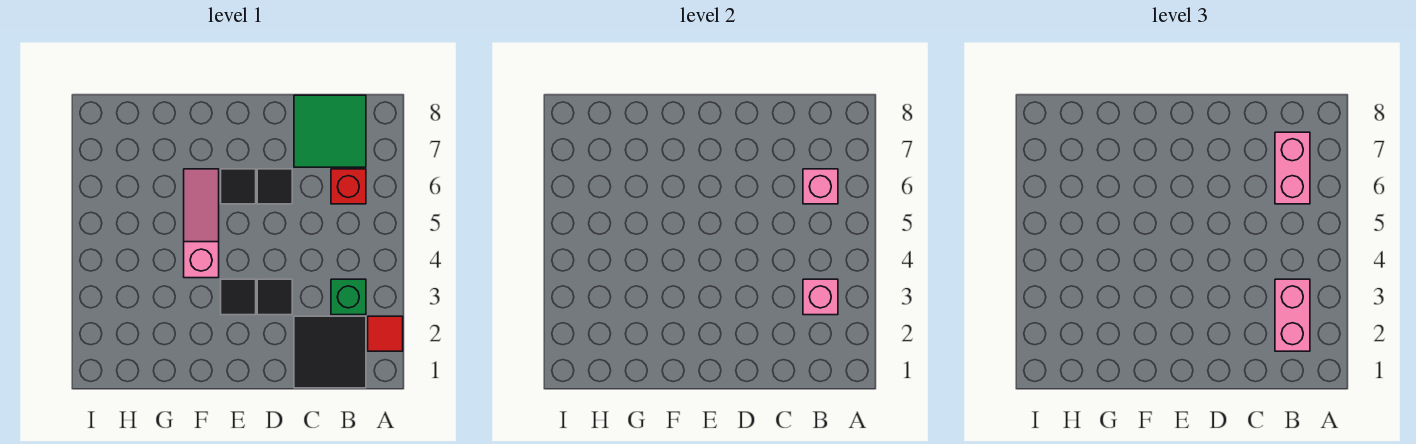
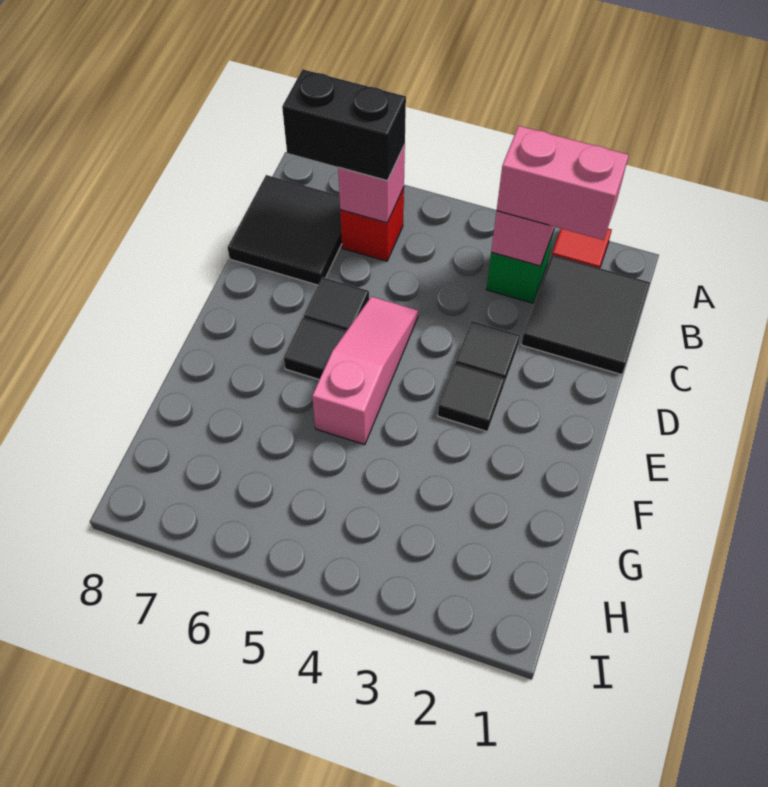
pink brick B6:B7 level 3 -> black brick B6:B7 level 3
green tile B7:C8 level 1 -> black tile B7:C8 level 1
pink slope F4:F6 level 1 top 4 -> pink slope D5:F5 level 1 top F

